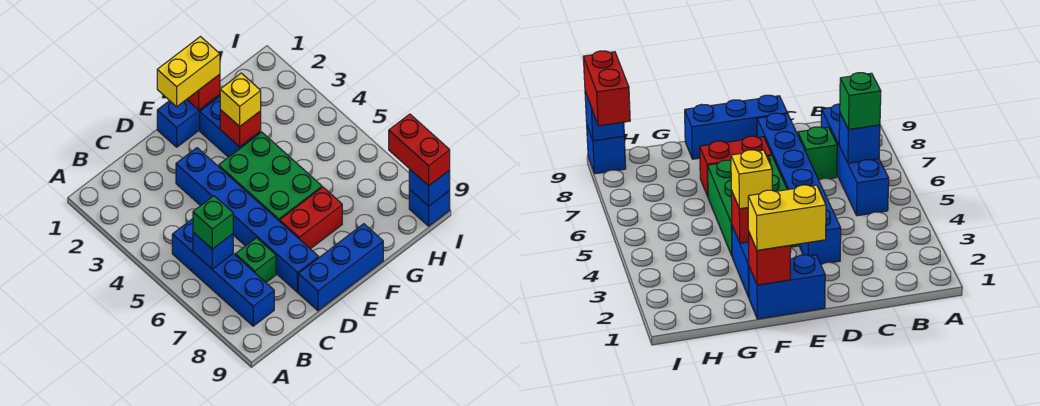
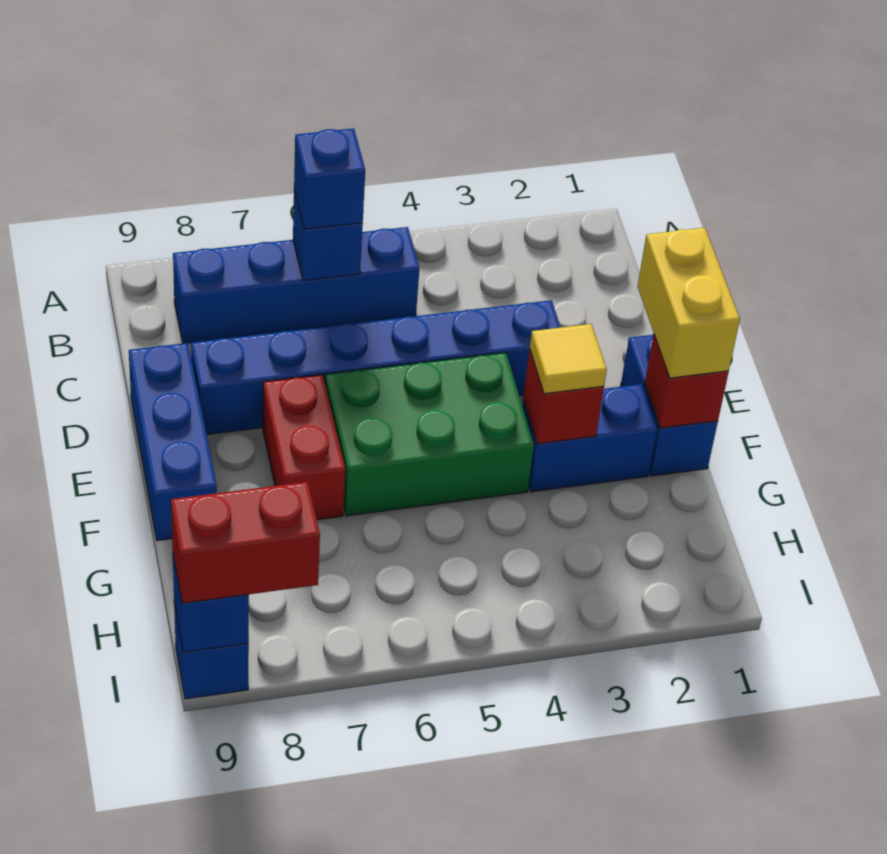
green brick B6 level 3 -> blue brick B6 level 3
green brick C7 level 1 -> none
yellow brick F3 level 3 -> yellow tile F3 level 3

